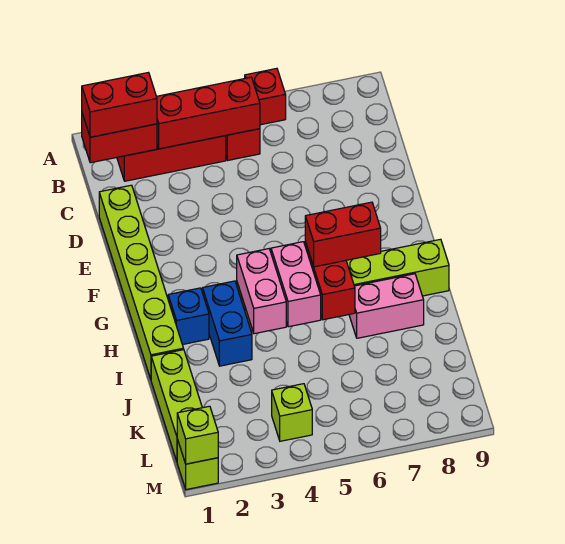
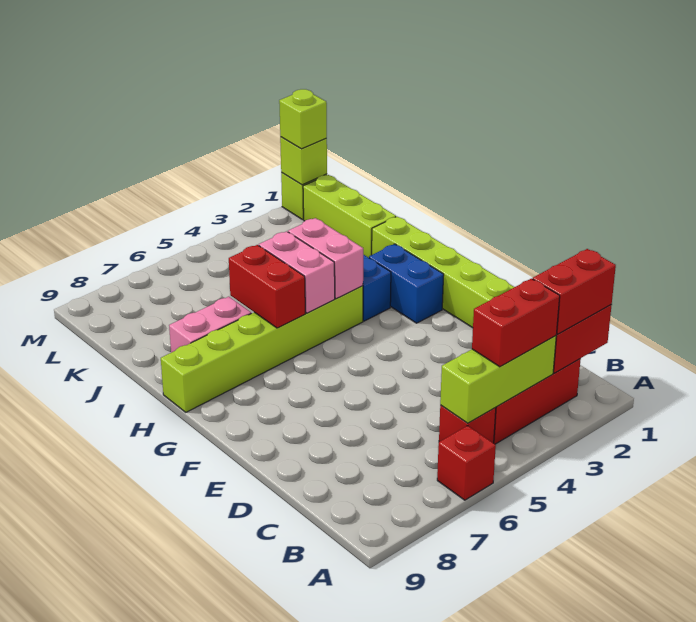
red brick B3:B5 level 2 -> lime brick B3:B5 level 2
blue brick H2 level 1 -> blue brick G2:H2 level 1
red brick H6:H7 level 3 -> red brick B3:B4 level 3
lime brick L4 level 1 -> lime brick M1 level 3

